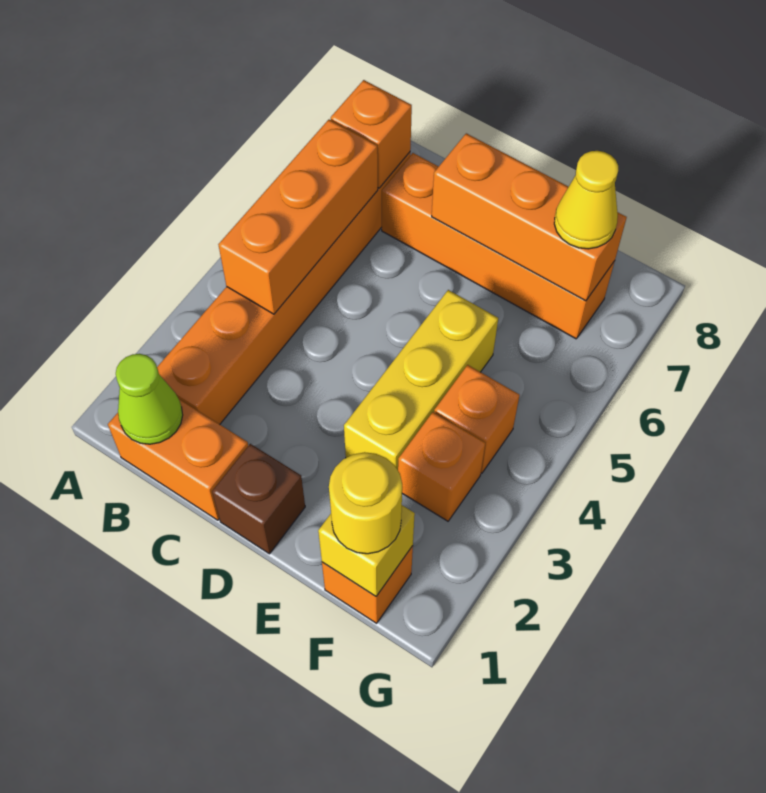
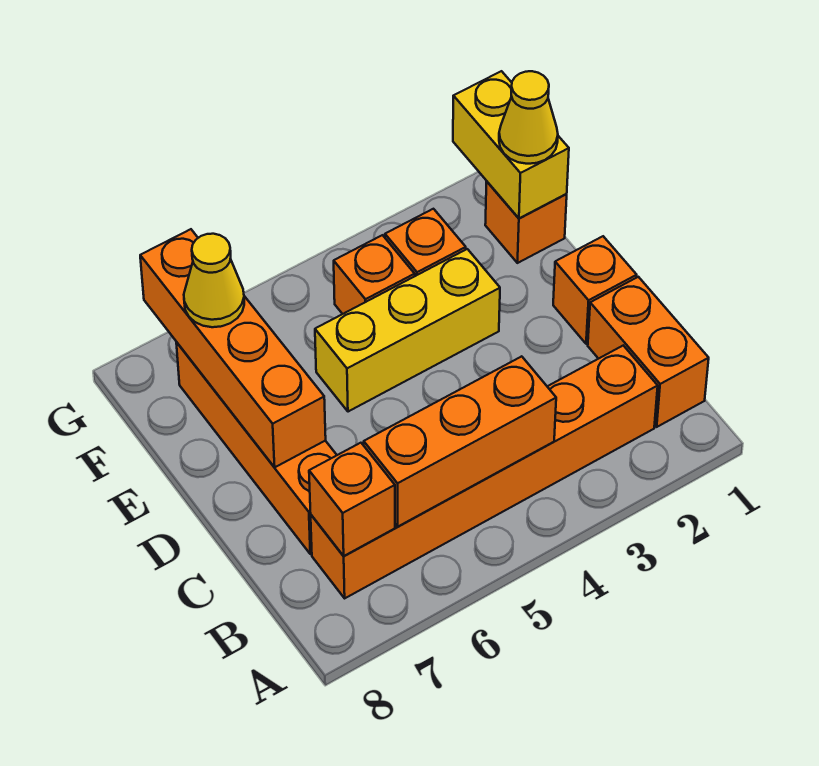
lime cone B1 level 2 -> none
brown brick D1 level 1 -> orange brick D1 level 1
orange brick D7:F7 level 2 -> orange brick D7:G7 level 2
yellow brick F1 level 2 -> yellow brick F1:G1 level 2
yellow round brick F1 level 3 -> yellow cone F1 level 3

